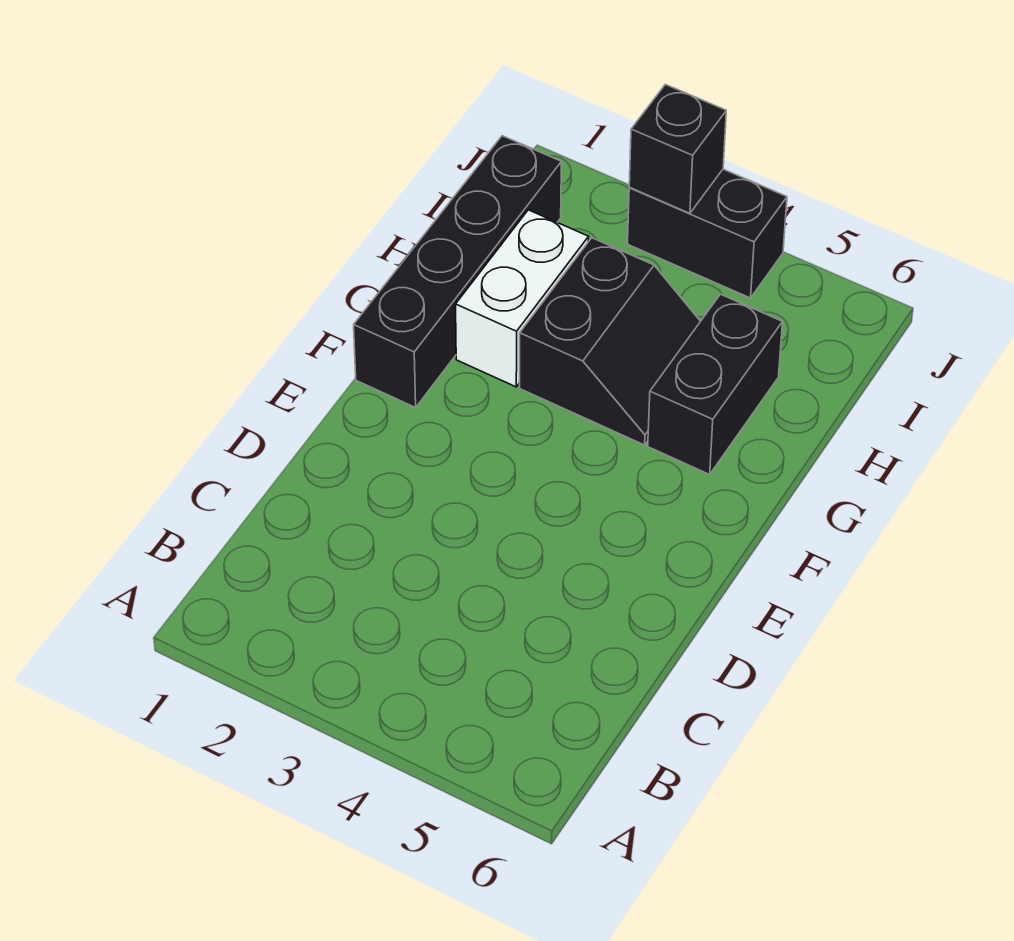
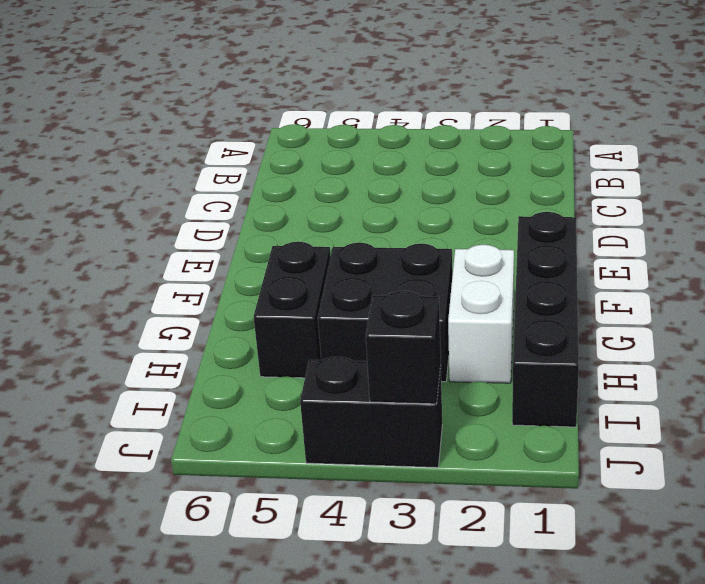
black slope G3:H4 level 1 top 3 -> black brick G3:H4 level 1

